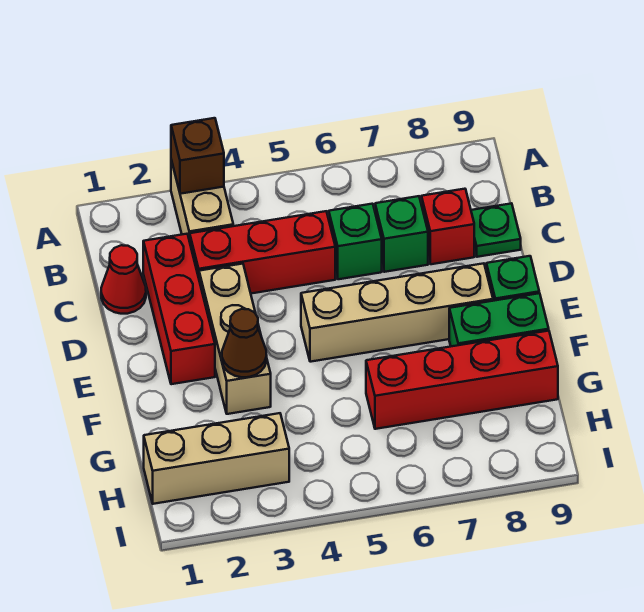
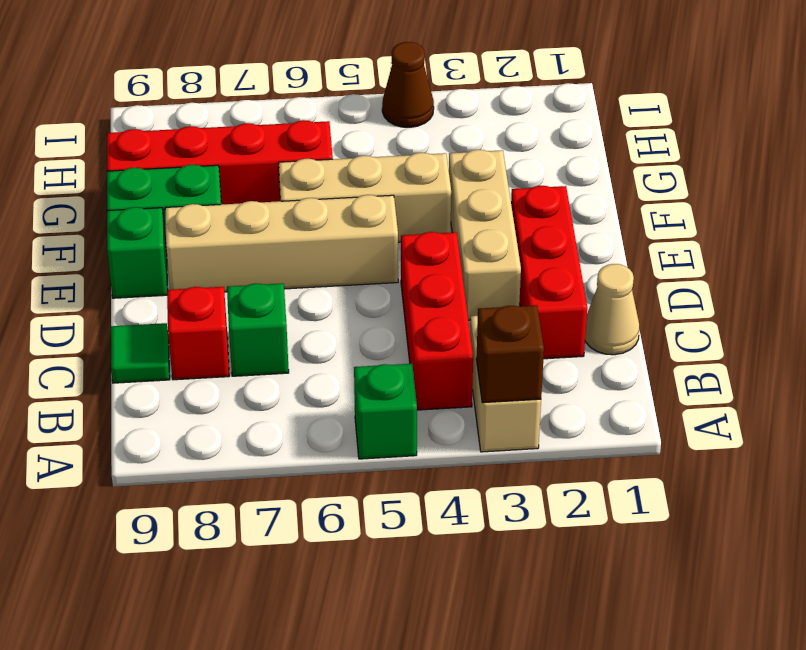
red cone C1 level 1 -> tan cone C1 level 1
red brick C3:C5 level 1 -> red brick B4:D4 level 1
green brick C6 level 1 -> green brick A5 level 1
green plate C9 level 1 -> green tile C9 level 1
brown cone F3 level 2 -> brown cone I4 level 1
tan brick H1:H3 level 1 -> tan brick F4:F6 level 1

